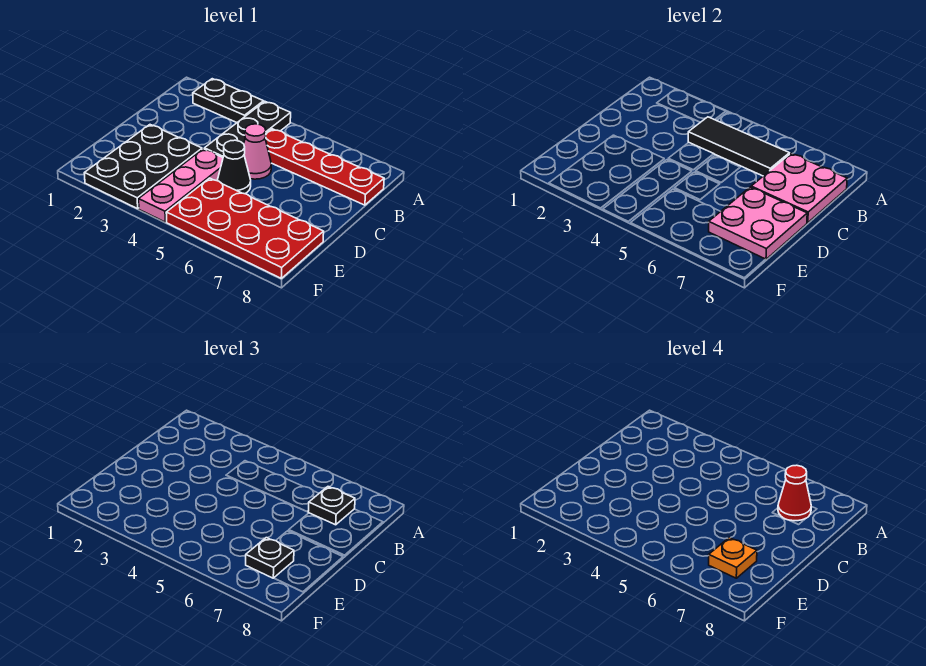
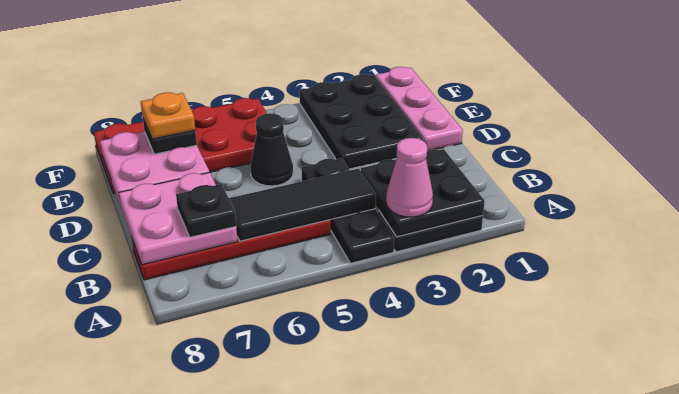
none -> black plate A2:B3 level 2
red cone B7 level 4 -> none
pink cone C5 level 1 -> pink cone A3 level 3
pink plate D4:F4 level 1 -> pink plate D1:F1 level 1

